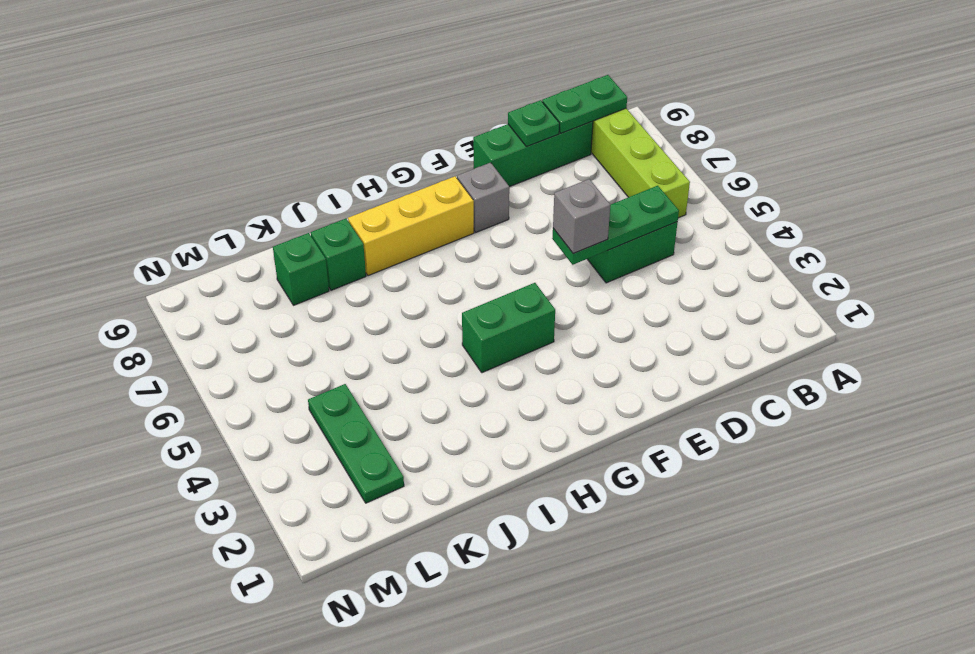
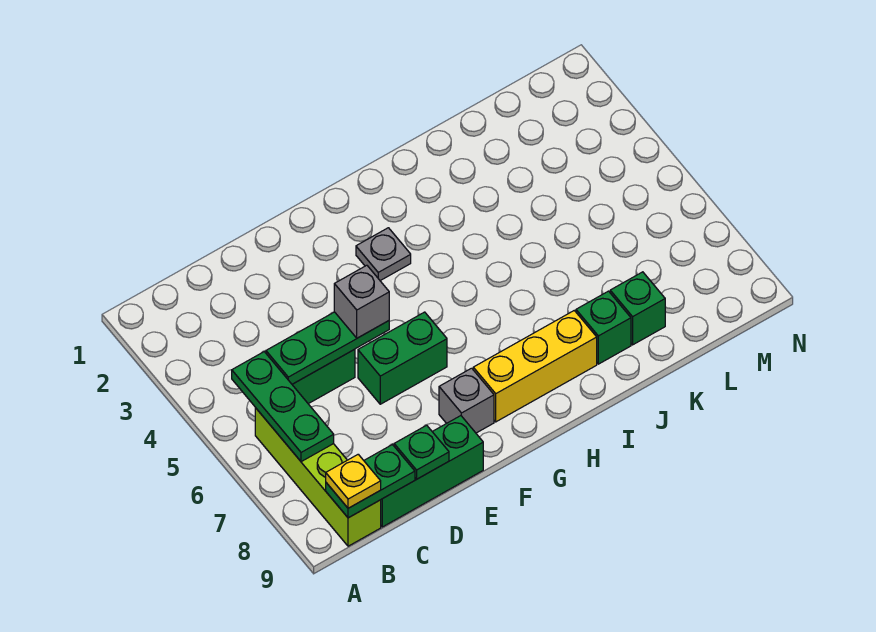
none -> yellow plate B9 level 3
none -> grey plate G3 level 1
green brick G4:H4 level 1 -> green brick E6:F6 level 1
green plate L2:L4 level 1 -> green plate B5:B7 level 2

